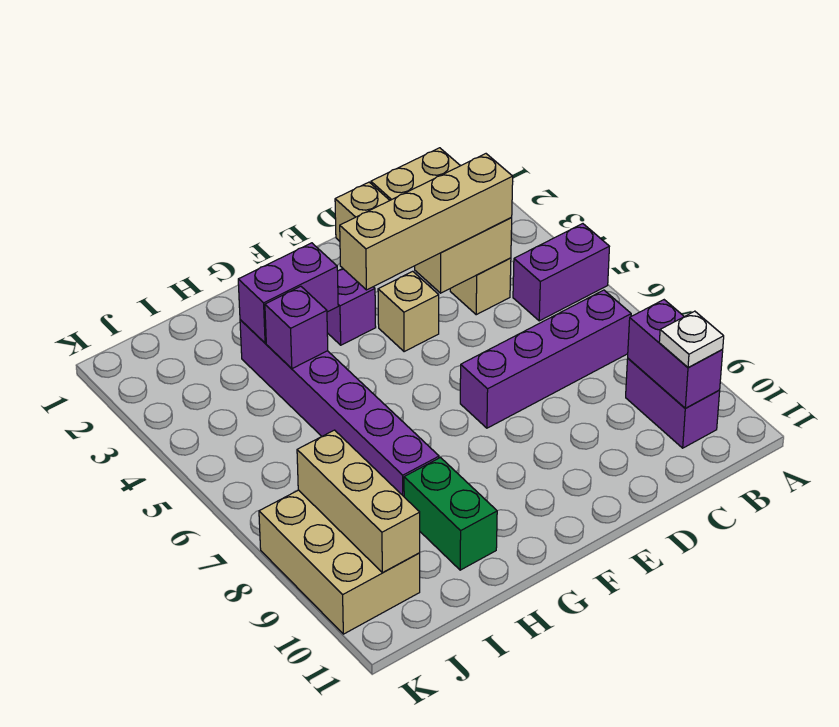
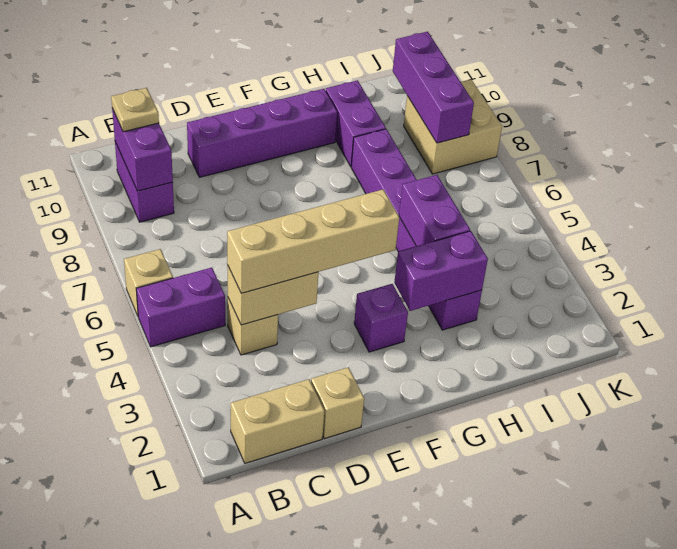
purple brick B7:E7 level 1 -> purple brick D10:G10 level 1
white plate B10 level 3 -> tan plate B10 level 3
tan brick E4 level 1 -> tan brick A6 level 1
purple brick H4 level 2 -> purple brick H4:H5 level 2
green brick H9:H10 level 1 -> purple brick H9:H10 level 1
tan brick J8:K10 level 1 -> tan brick J8:K9 level 1
tan brick J8:J10 level 2 -> purple brick J8:J10 level 2

